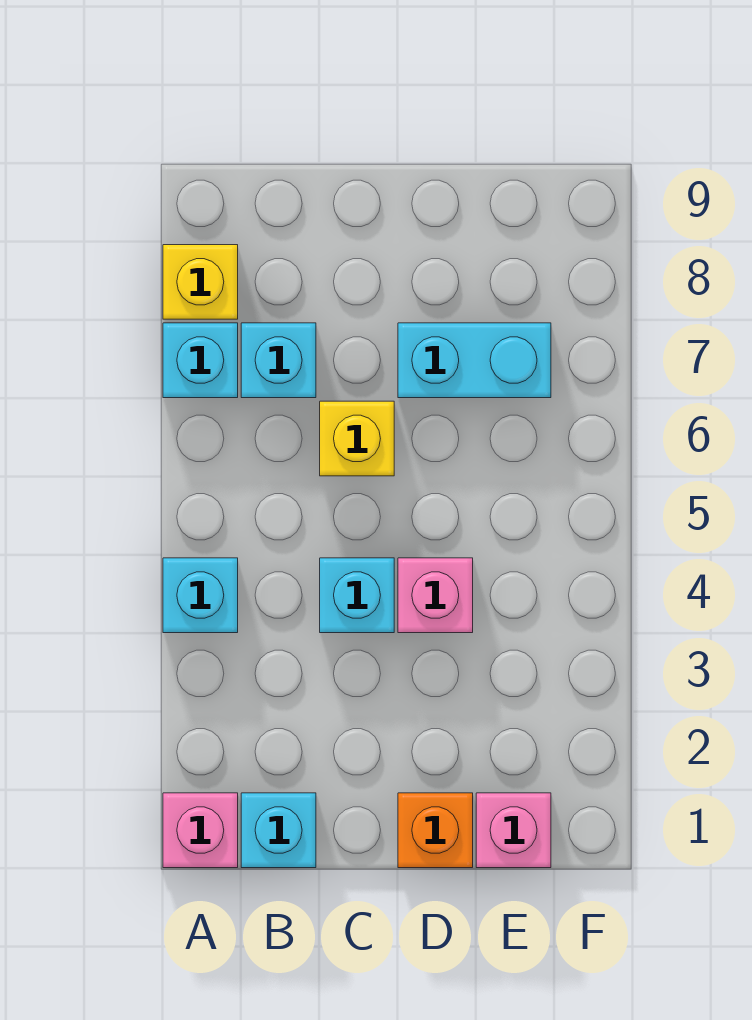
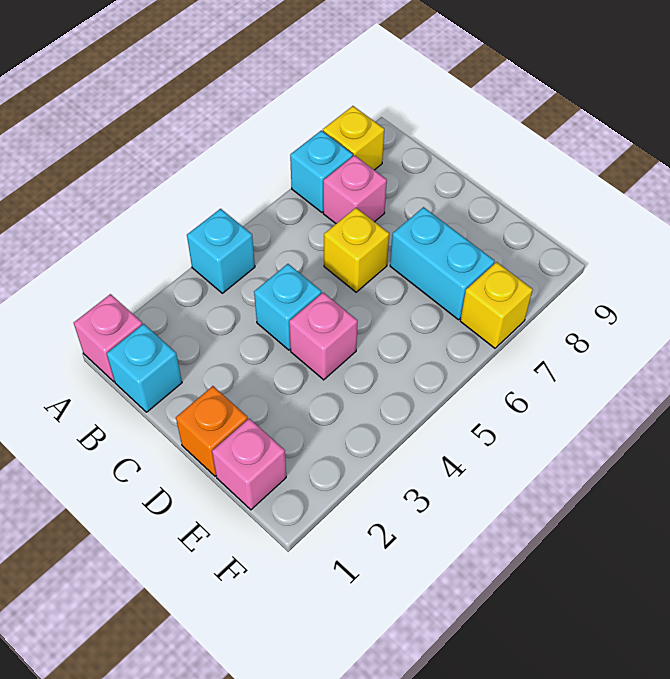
cyan brick B7 level 1 -> pink brick B7 level 1
none -> yellow brick F7 level 1

